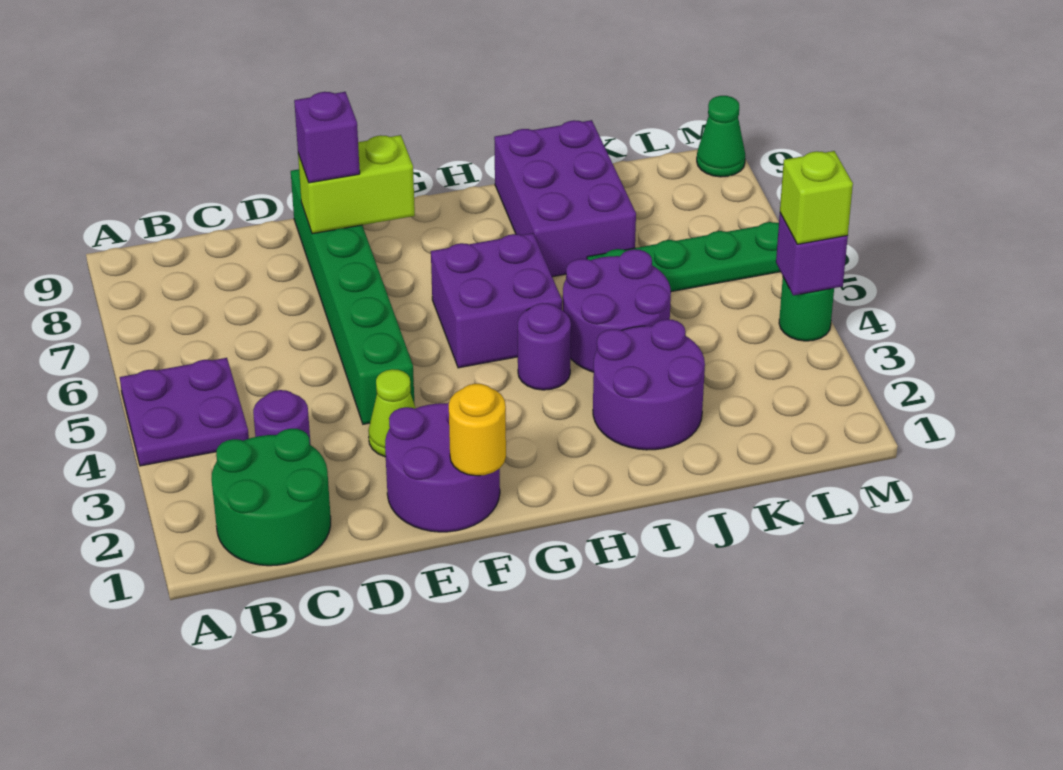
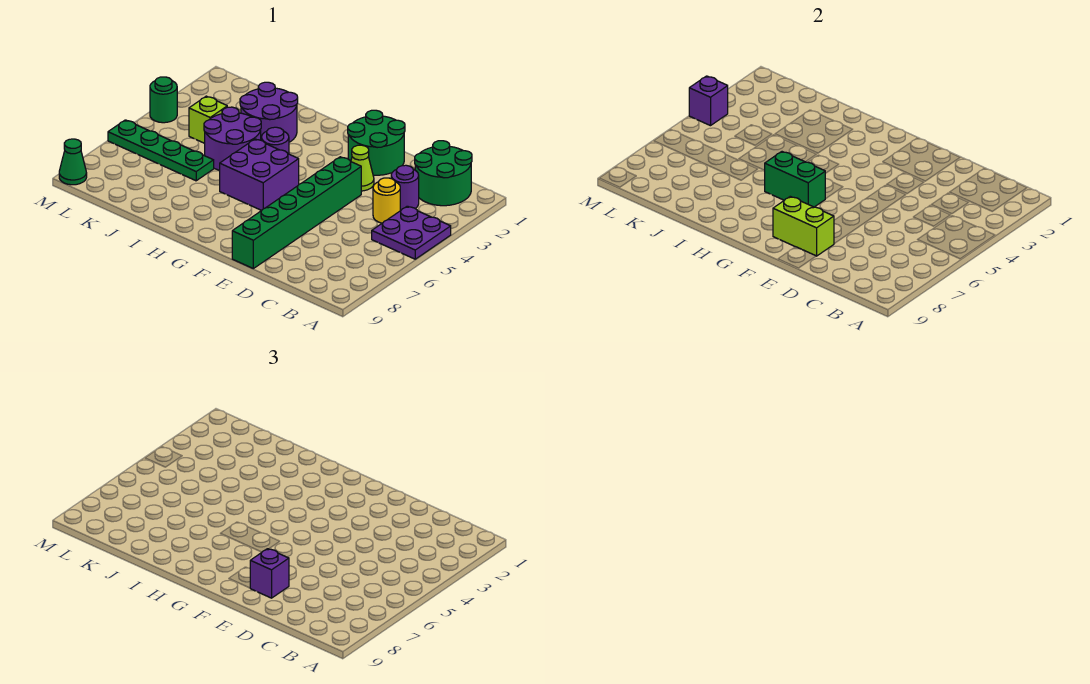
purple round brick E1:F2 level 1 -> green round brick E1:F2 level 1
yellow round brick F1 level 2 -> yellow round brick C4 level 1
none -> green brick G6:H6 level 2
purple brick I7:J9 level 1 -> none
lime brick M4 level 3 -> lime brick K4 level 1

